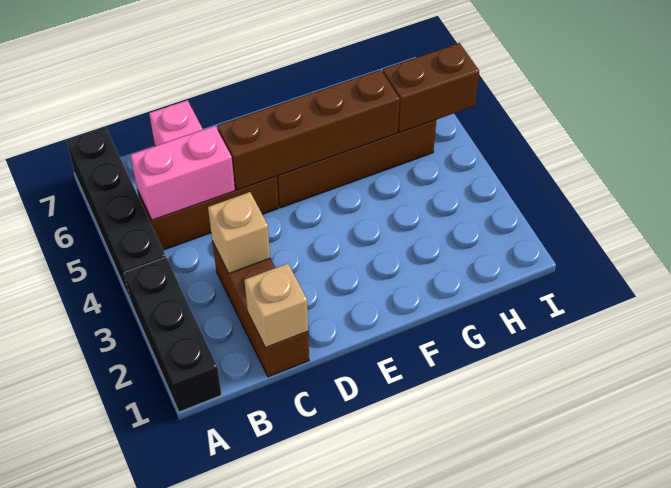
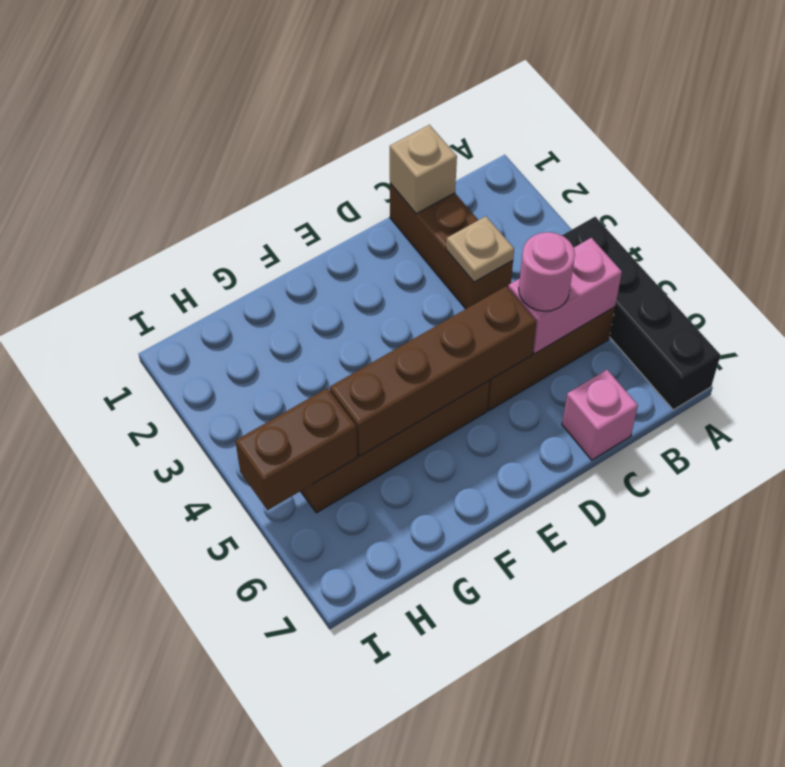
black brick A1:A3 level 1 -> none
tan brick C3 level 2 -> tan plate C3 level 2
none -> pink round brick C5 level 3

